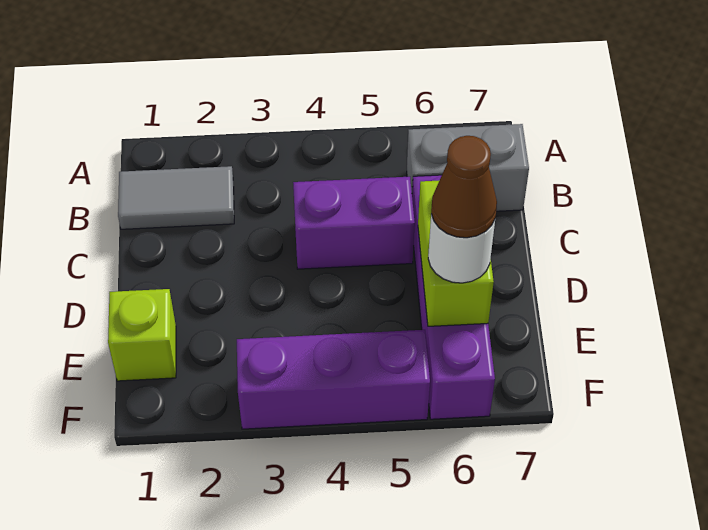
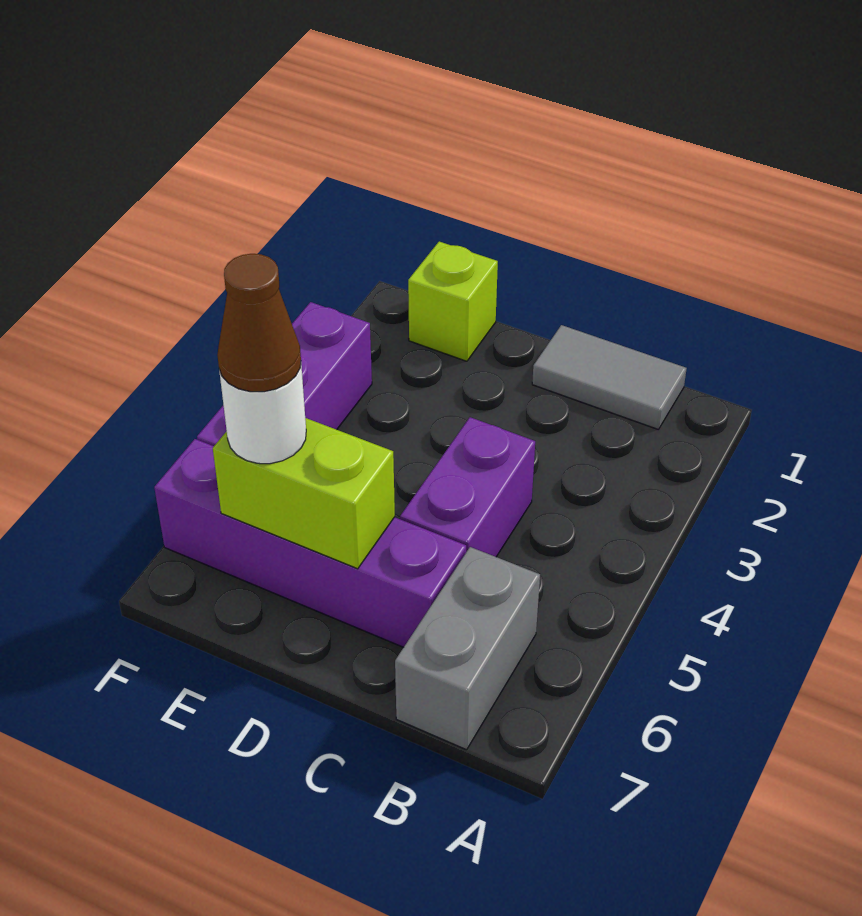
grey tile B1:B2 level 1 -> grey tile B1:C1 level 1

